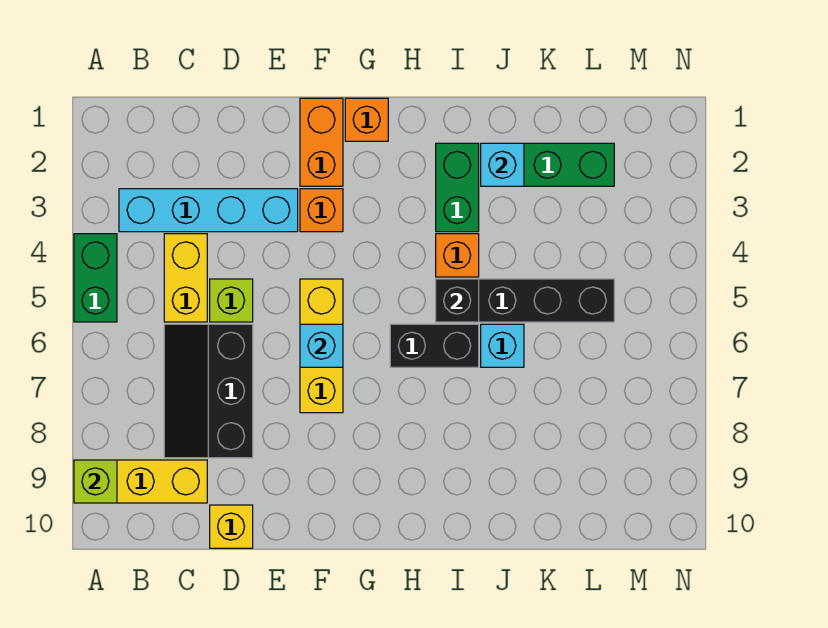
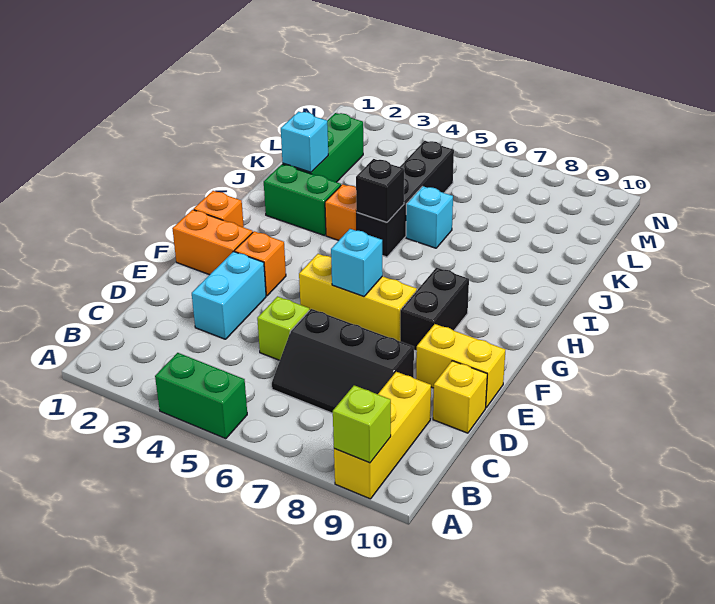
cyan brick B3:E3 level 1 -> cyan brick D3:E3 level 1
yellow brick C4:C5 level 1 -> yellow brick E9:E10 level 1
black brick H6:I6 level 1 -> black brick F8:G8 level 1

